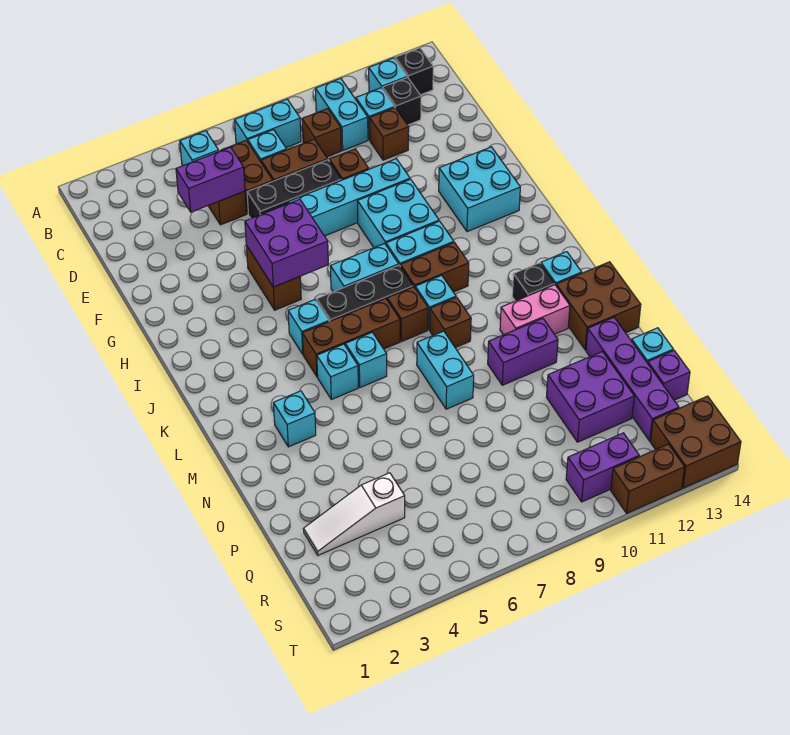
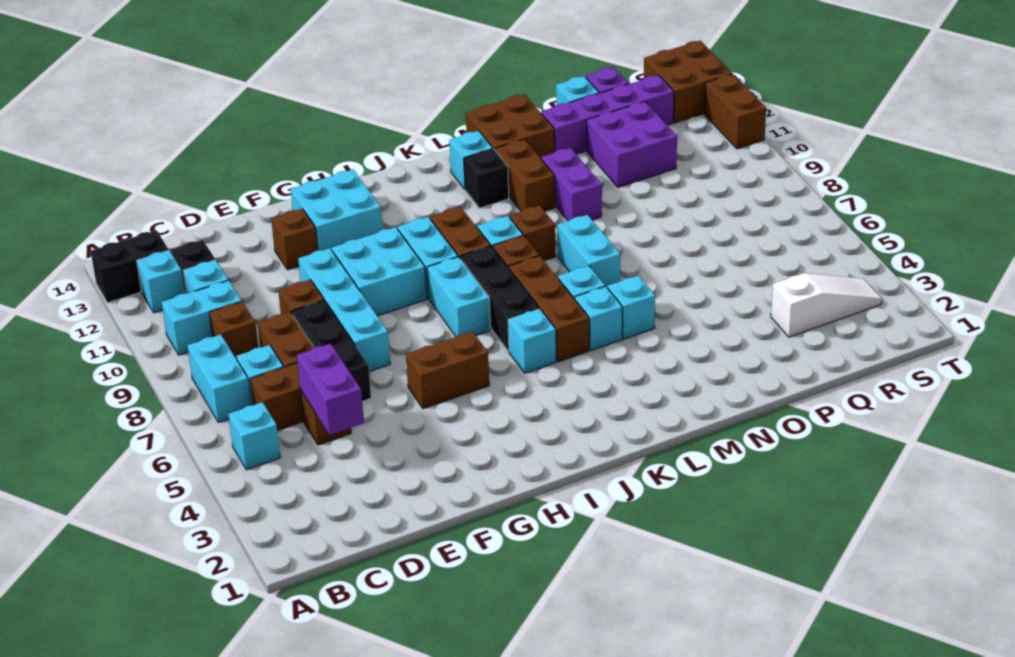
black brick B13 level 1 -> black brick A13:B13 level 1
brown brick D11 level 1 -> brown brick F12 level 1
purple brick G5:H6 level 2 -> none
cyan brick M3 level 1 -> cyan brick M5 level 1
cyan brick M8:N8 level 1 -> cyan brick M7:M8 level 1
pink brick M11:M12 level 1 -> brown brick M11:M12 level 1
white slope Q2:Q4 level 1 top 4 -> white slope Q3:S3 level 1 top Q
purple brick S10:S11 level 1 -> none

